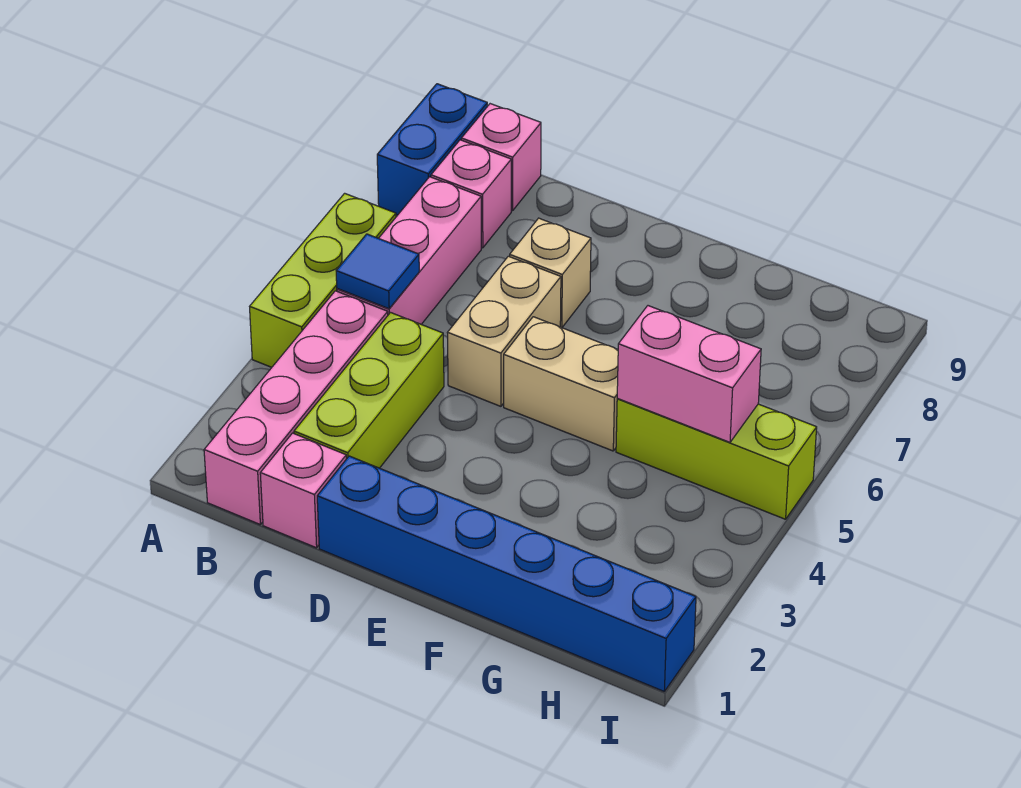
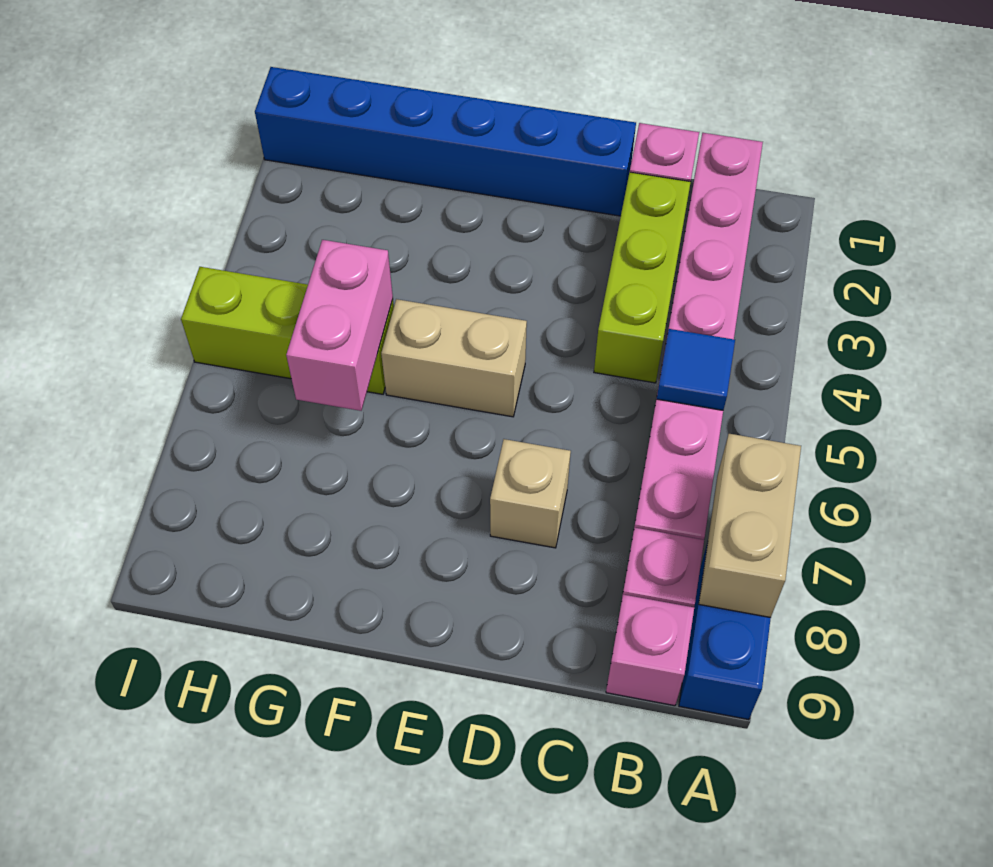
lime brick A4:A6 level 1 -> none
tan brick D5:D6 level 1 -> tan brick A7:A8 level 2
pink brick G5:H5 level 2 -> pink brick G5:G6 level 2

